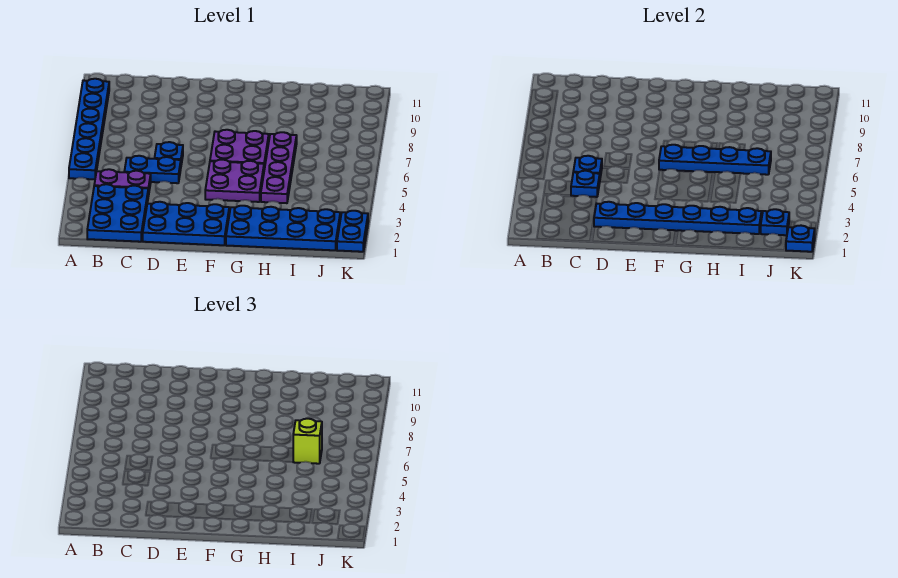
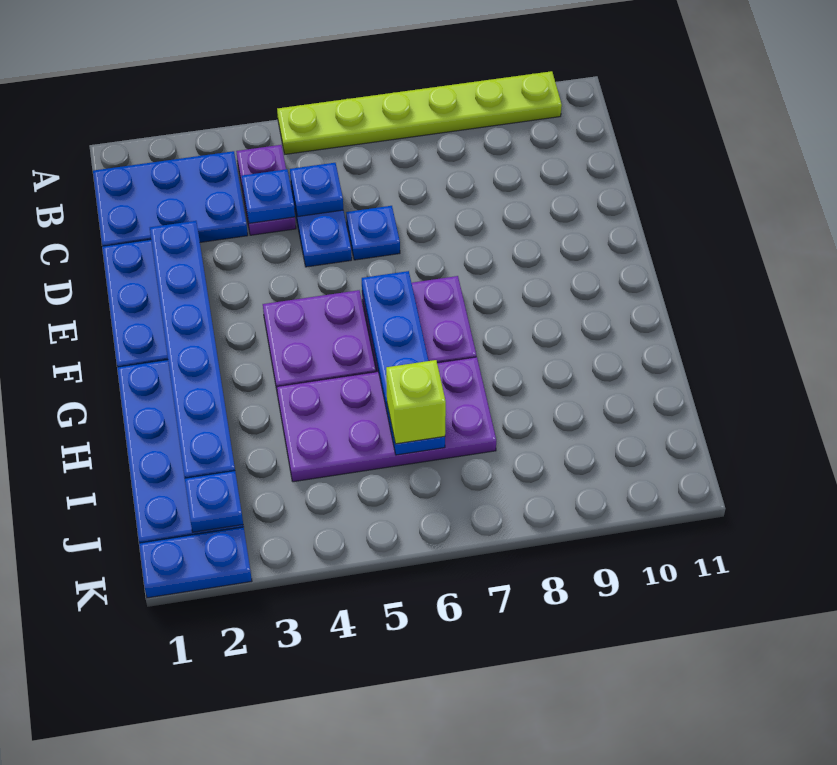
blue plate A5:A10 level 1 -> lime plate A5:A10 level 1
purple plate H4:H7 level 1 -> purple plate H4:I7 level 1
blue plate K1 level 2 -> none

